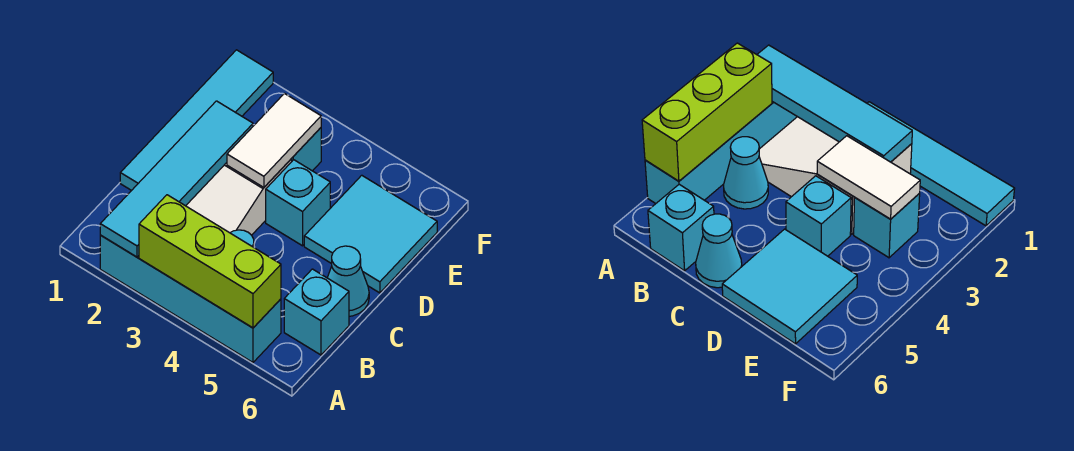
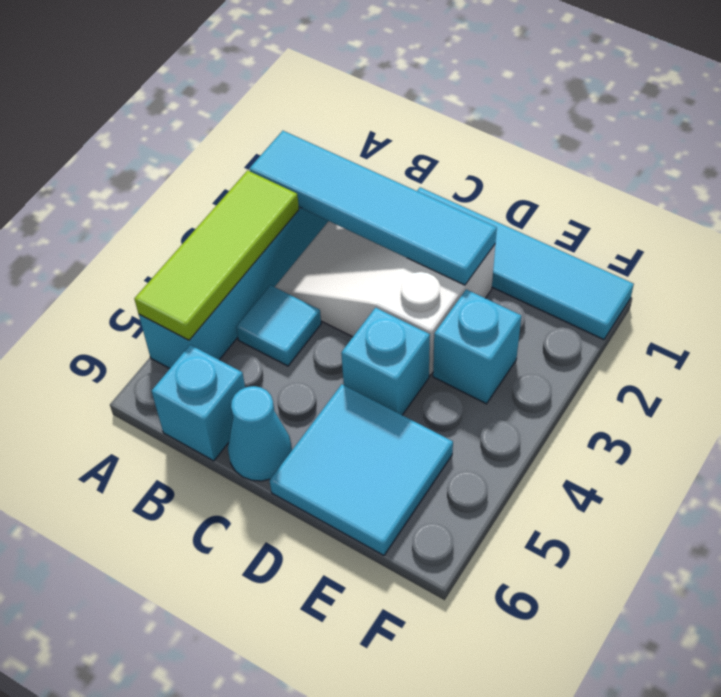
lime brick A3:A5 level 2 -> lime tile A3:A5 level 2
cyan cone B4 level 1 -> cyan tile B4 level 1
white tile D3:E3 level 2 -> none

